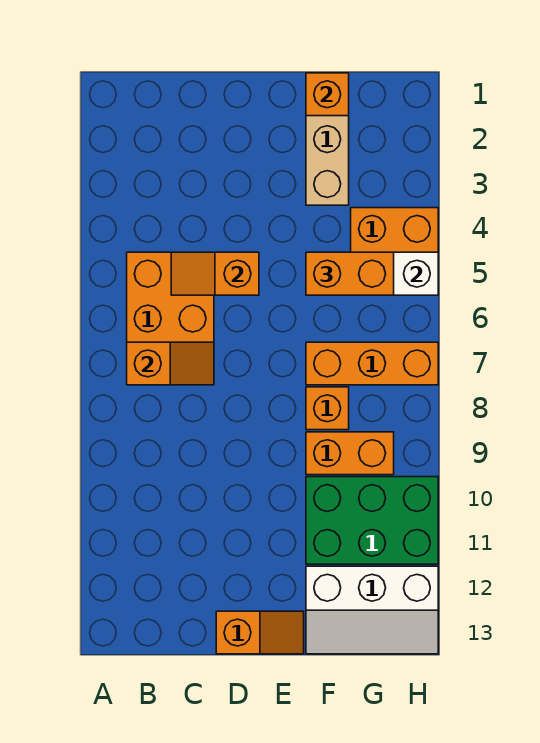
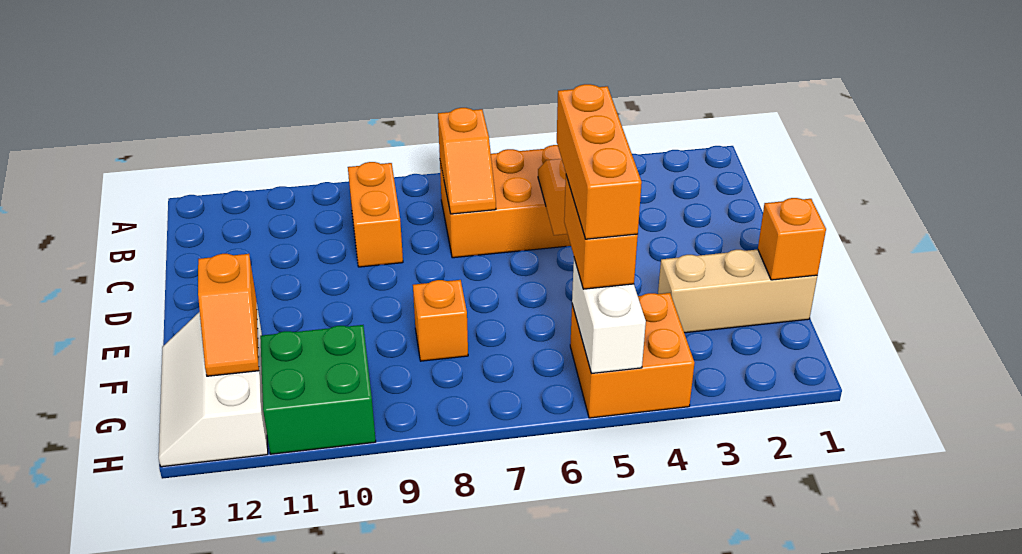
orange slope D13:E13 level 1 top D -> orange slope F12:G12 level 2 top F
orange brick F7:H7 level 1 -> orange brick E5:G5 level 4
orange brick F9:G9 level 1 -> orange brick B9:C9 level 1
green brick F10:H11 level 1 -> green brick G10:H11 level 1

